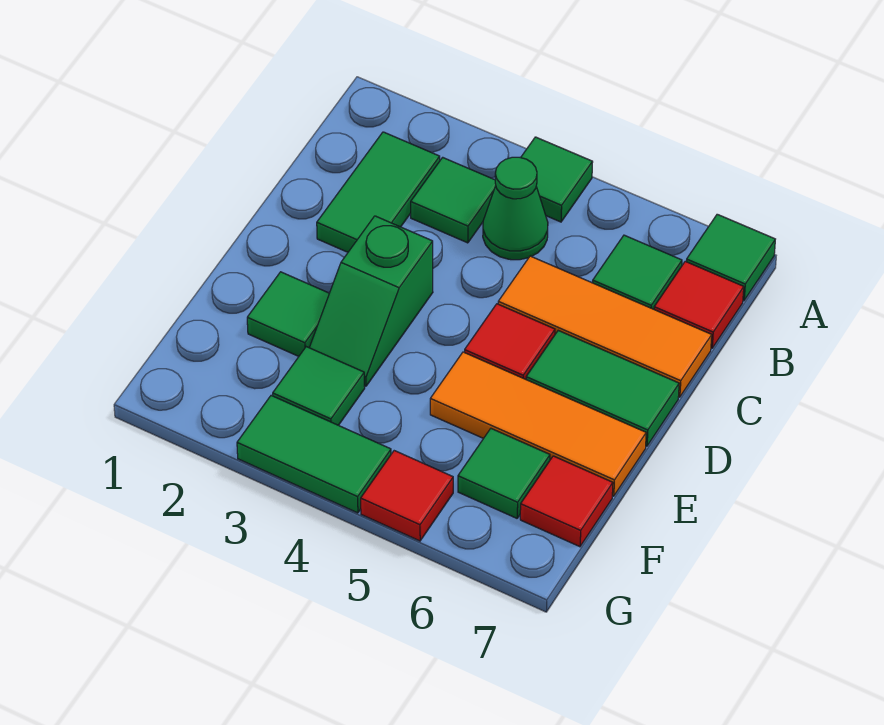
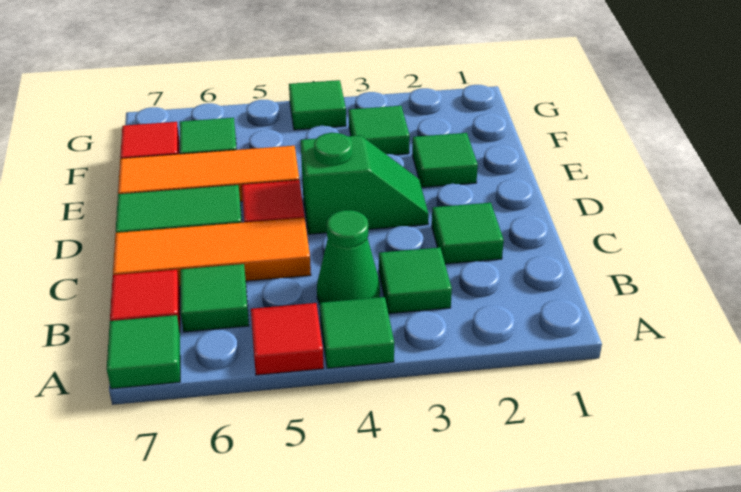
green tile B2:C2 level 1 -> green tile C2 level 1
green slope D3:E3 level 1 top D -> green slope D3:D4 level 1 top 4
green tile G3:G4 level 1 -> green tile G4 level 1
red tile G5 level 1 -> red tile A5 level 1

